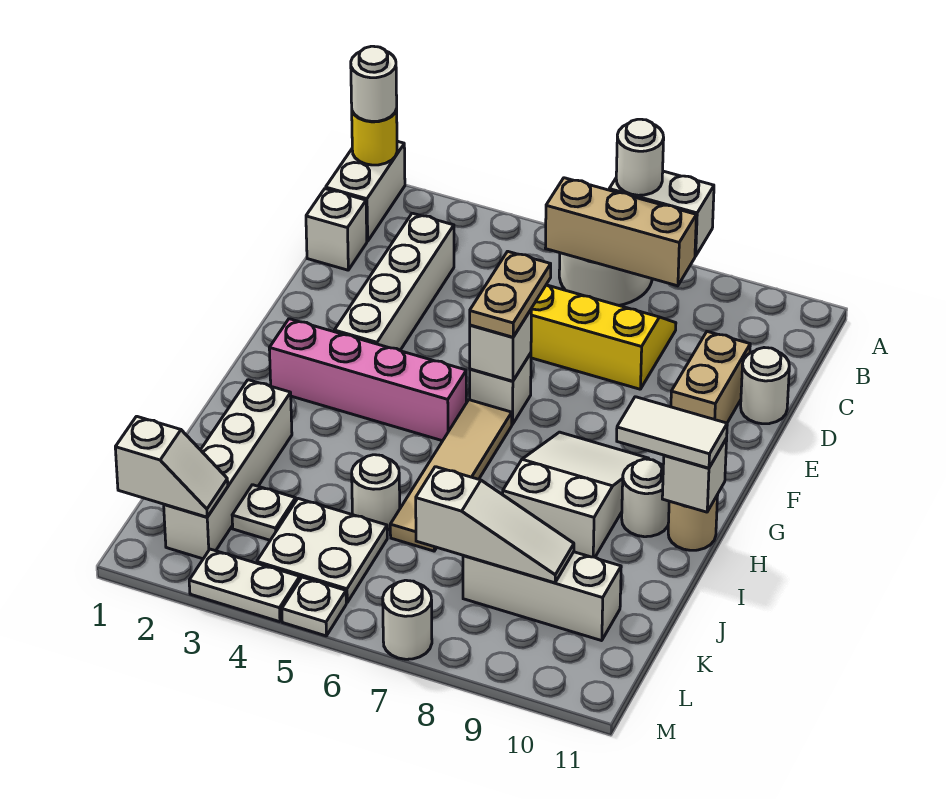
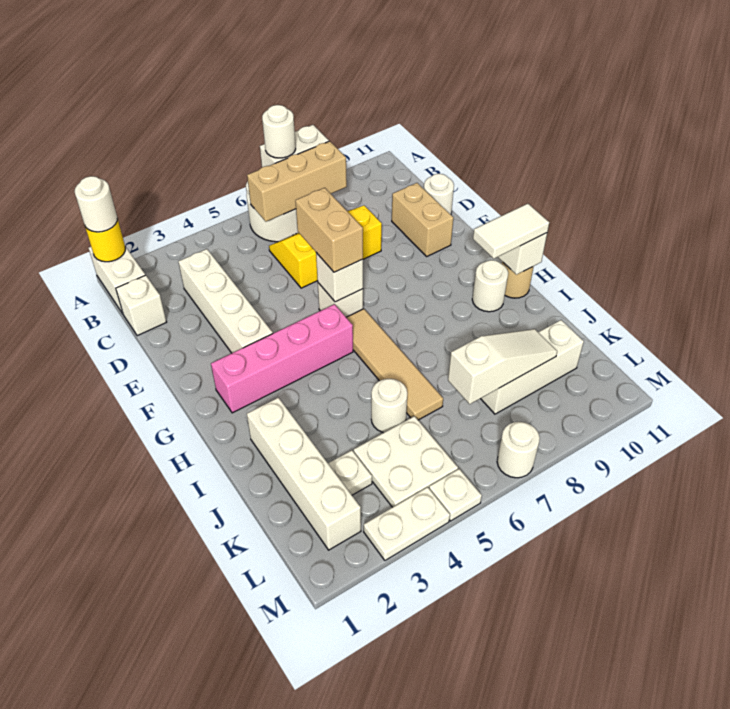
tan plate E6:F6 level 3 -> tan brick E6:F6 level 3
white slope G8:I9 level 1 top I -> none
white slope L1:L2 level 2 top 1 -> none

